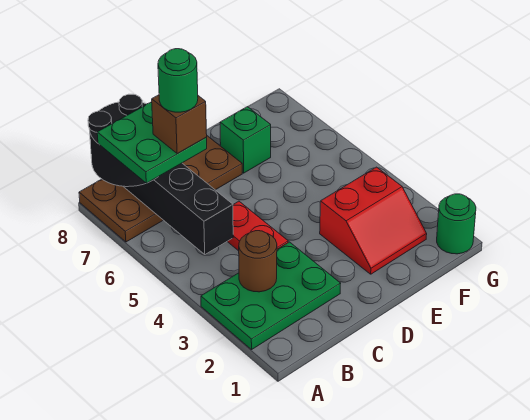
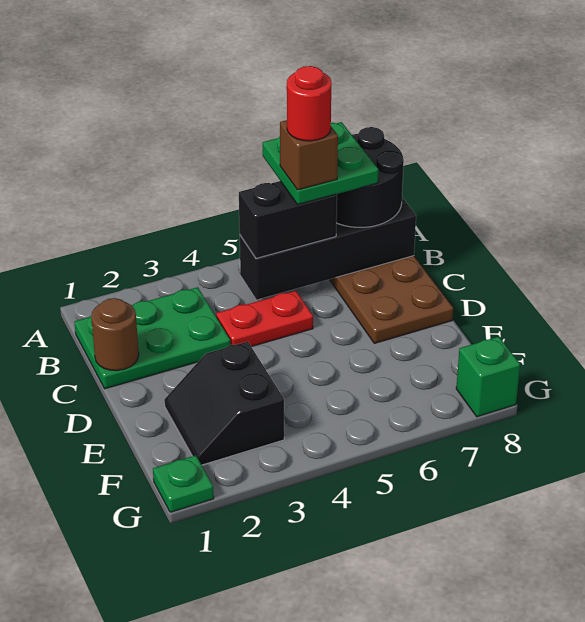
green plate A2:C3 level 1 -> green plate B1:C3 level 1
brown round brick B3 level 2 -> brown round brick C1 level 2
none -> black brick B5:B6 level 3
green round brick B6 level 6 -> red round brick B6 level 6
red slope E2:F3 level 1 top 3 -> black slope E2:F3 level 1 top 3
green brick E7 level 1 -> green brick G8 level 1
green round brick G1 level 1 -> green plate G1 level 1

